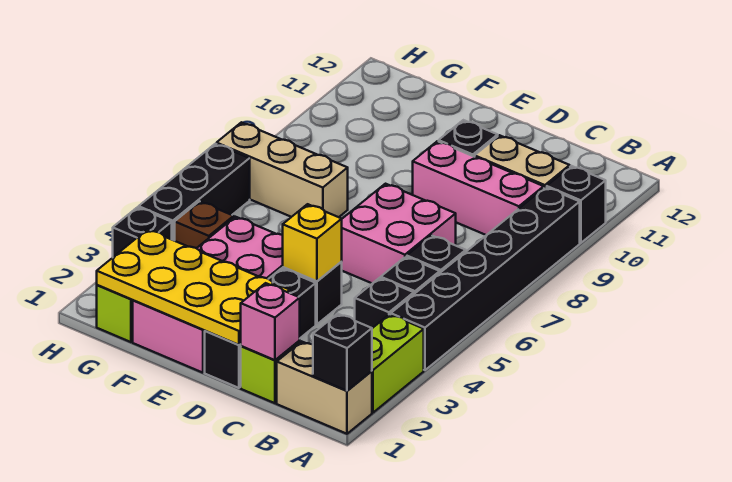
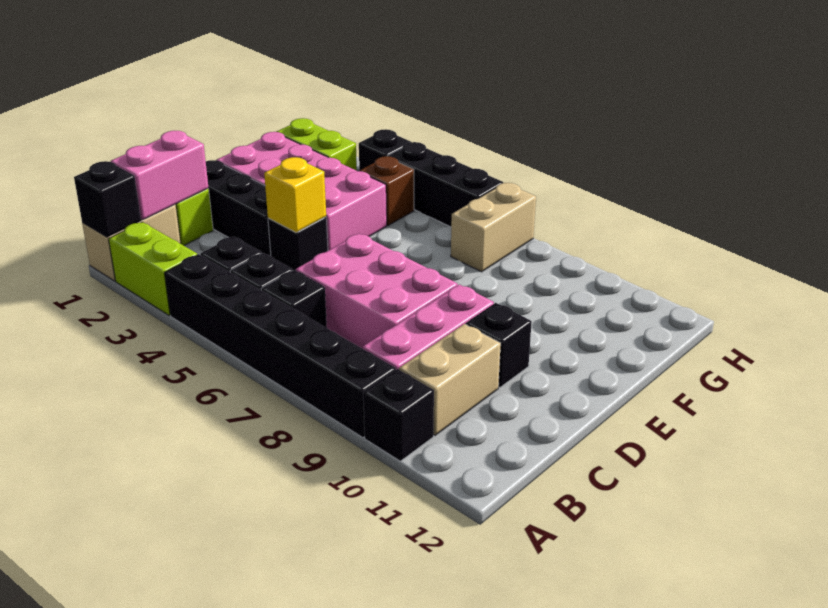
pink brick C1 level 2 -> pink brick B1:C1 level 2
pink brick C6:D7 level 1 -> pink brick C6:D8 level 1
yellow plate D1:G2 level 2 -> none
tan brick F7:H7 level 1 -> tan brick G7:H7 level 1

